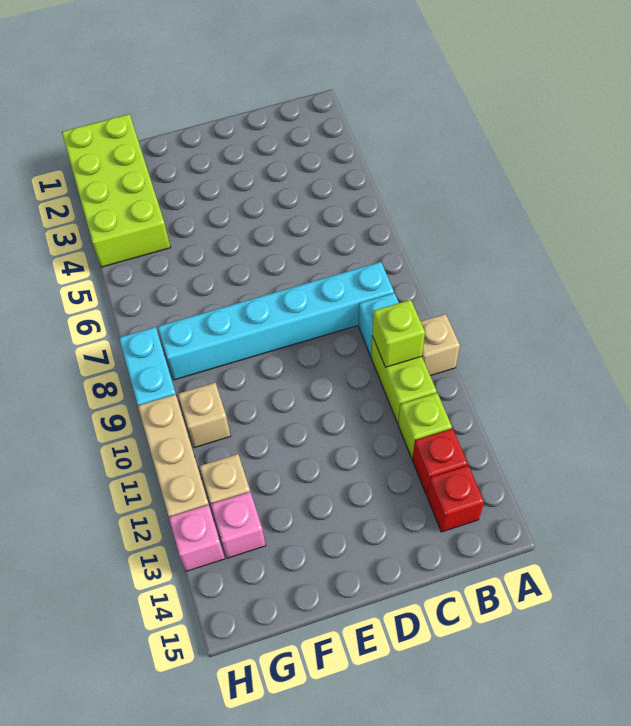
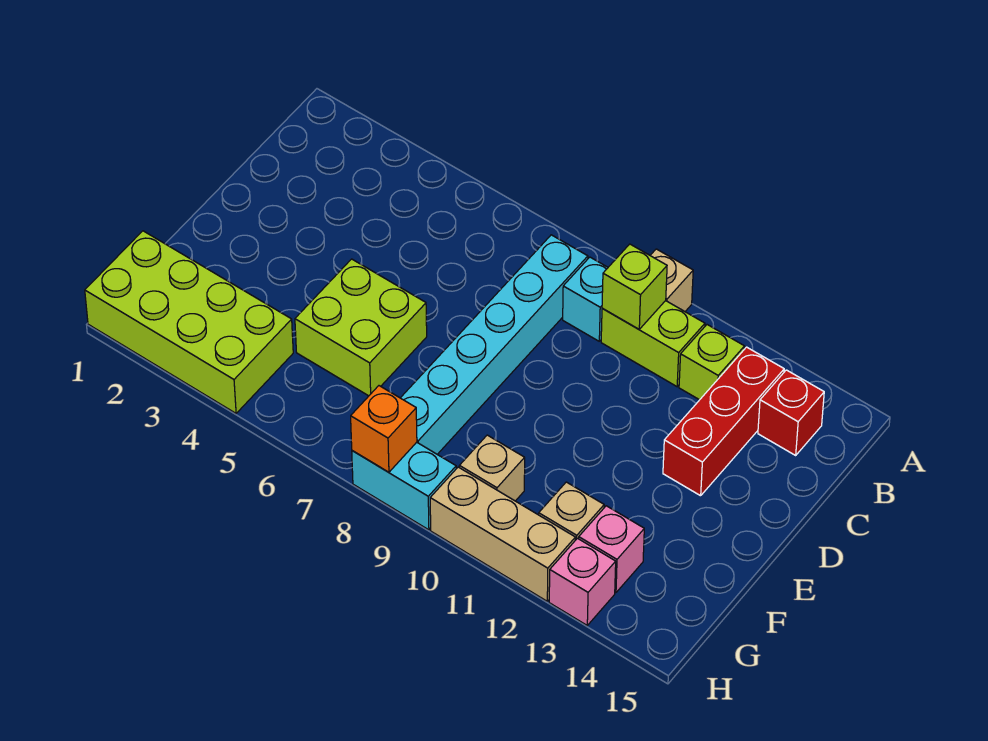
red brick B13 level 1 -> red brick B13:D13 level 1
none -> lime brick E5:F6 level 1
none -> orange brick H8 level 2

